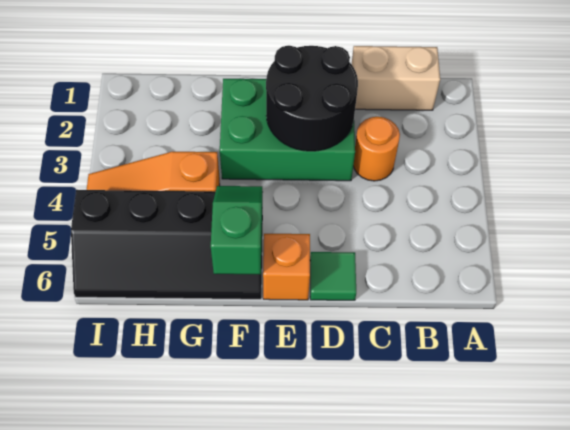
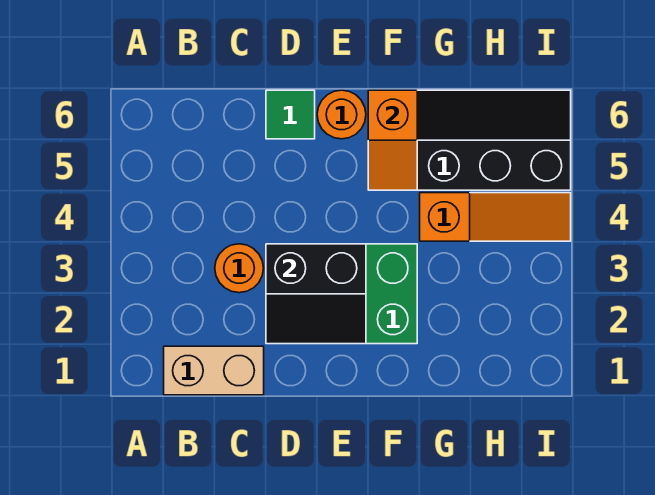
black round brick D2:E3 level 2 -> black slope D2:E3 level 2 top 3
orange brick E6 level 1 -> orange round brick E6 level 1
green slope F5:F6 level 2 top 6 -> orange slope F5:F6 level 2 top 6

